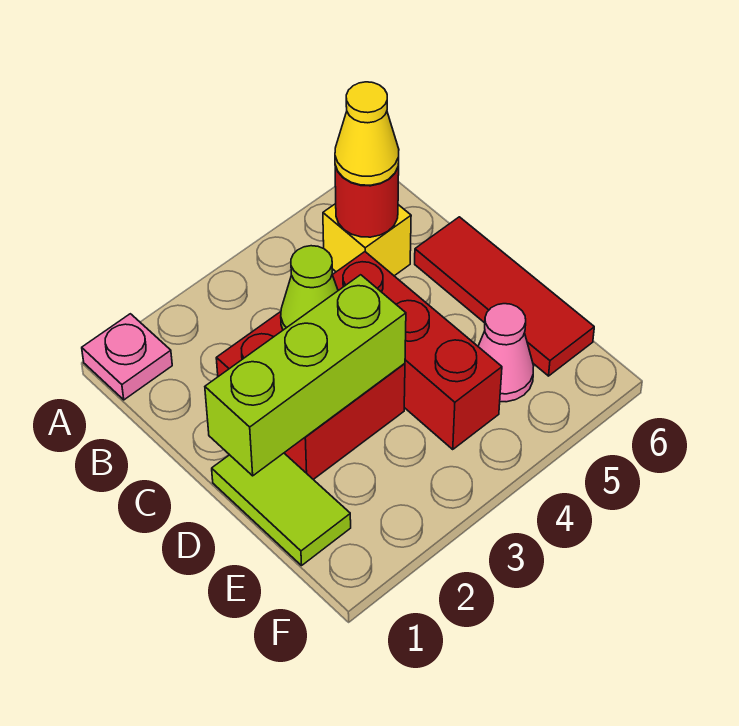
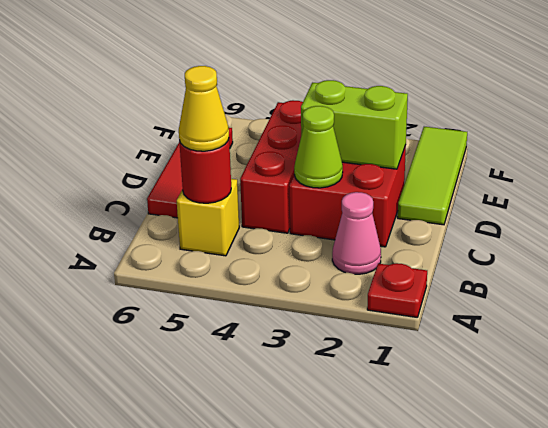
pink plate A1 level 1 -> red plate A1 level 1
lime tile D1:E1 level 1 -> lime tile D1:F1 level 1
lime brick D1:D3 level 2 -> lime brick D2:D3 level 2
pink cone E5 level 1 -> pink cone B2 level 1

